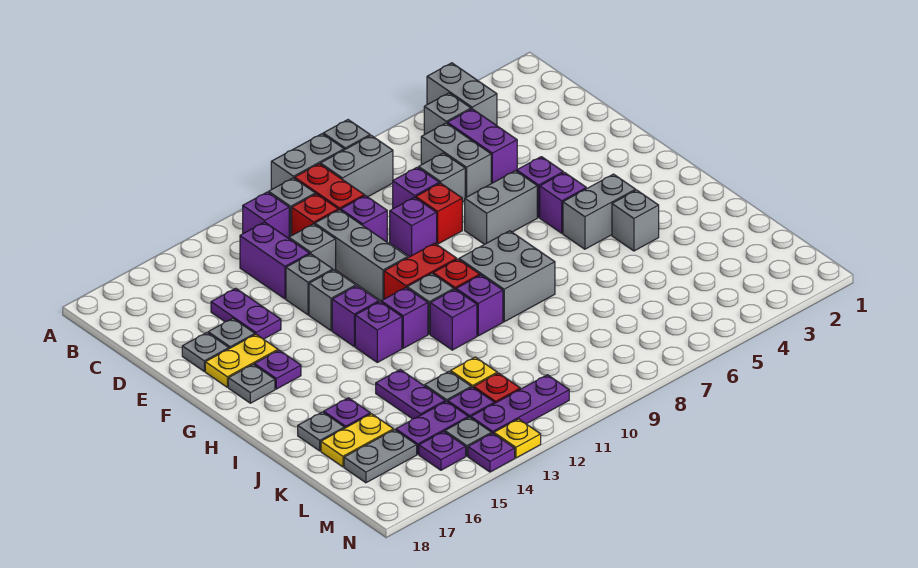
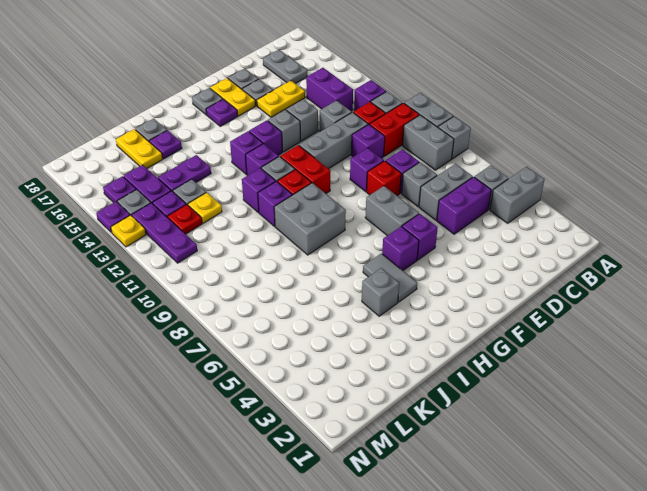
purple brick C13:D13 level 1 -> purple brick C13:C14 level 1
purple plate D15:E15 level 1 -> yellow plate D15:E15 level 1
grey brick H4:H5 level 1 -> grey tile H4:H5 level 1
grey plate L16:L17 level 1 -> grey plate C16:C17 level 1

